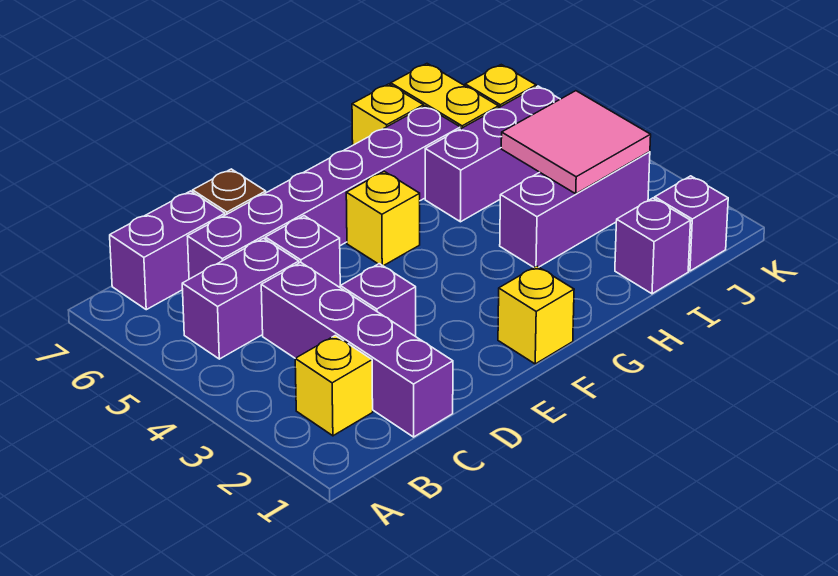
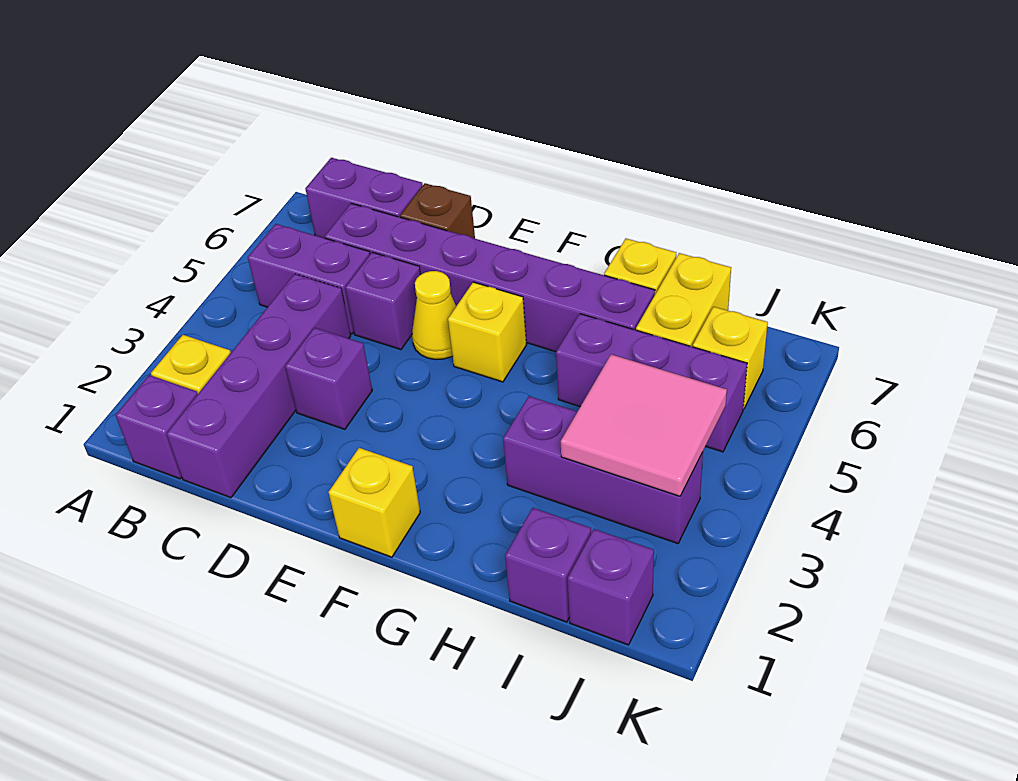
none -> purple brick B1 level 1
none -> yellow cone E5 level 1

